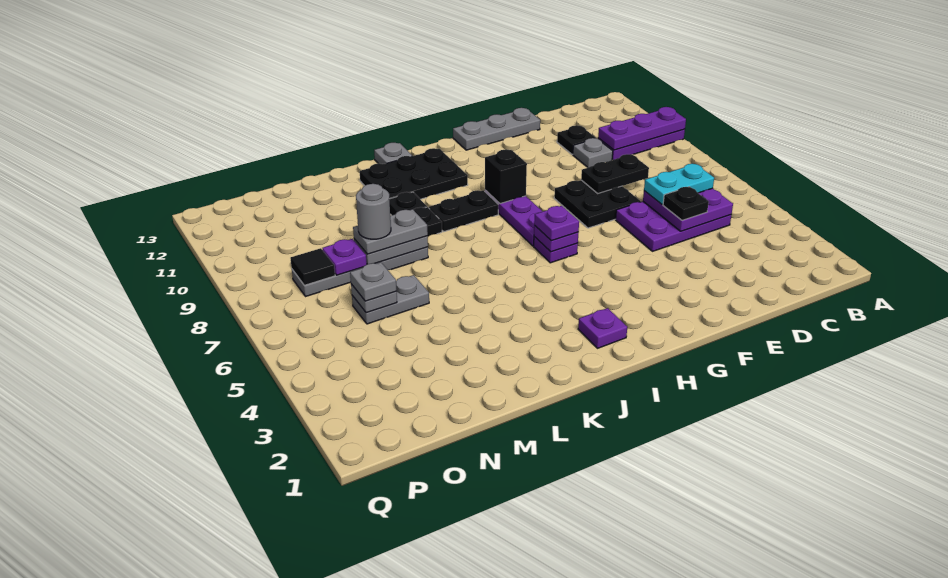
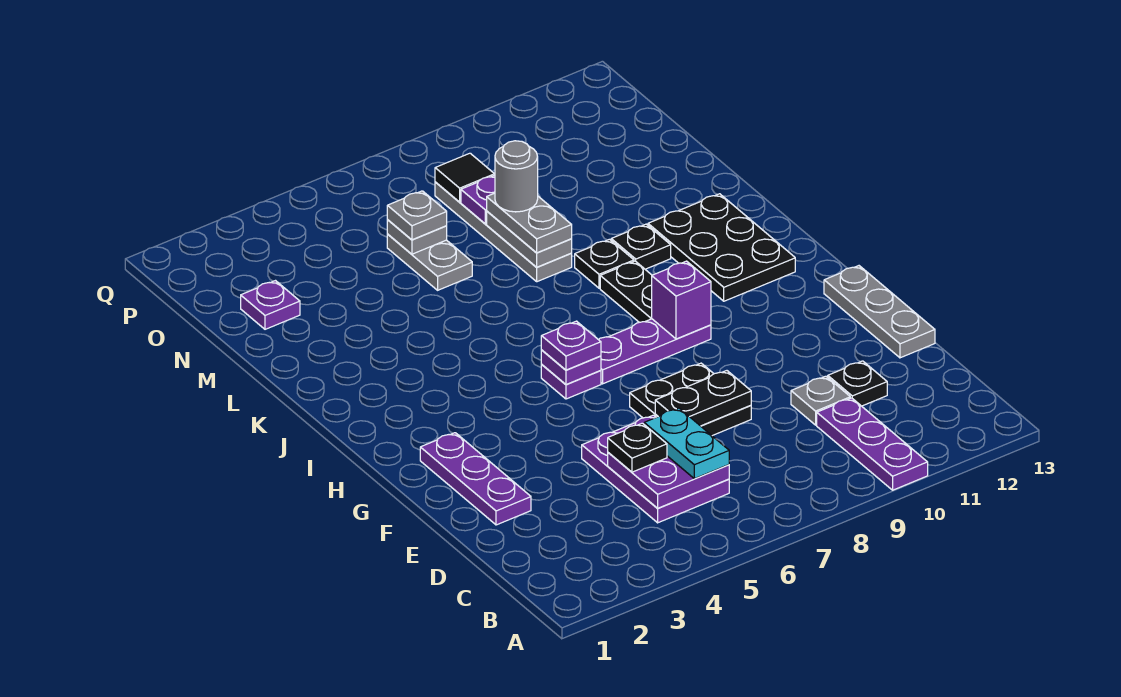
purple plate A10:C10 level 2 -> purple plate E2:G2 level 1
black plate D8:E8 level 2 -> black plate E7:E8 level 2
black brick H9 level 2 -> purple brick H9 level 2
purple plate I2 level 1 -> purple plate N2 level 1
grey plate J13 level 1 -> none

